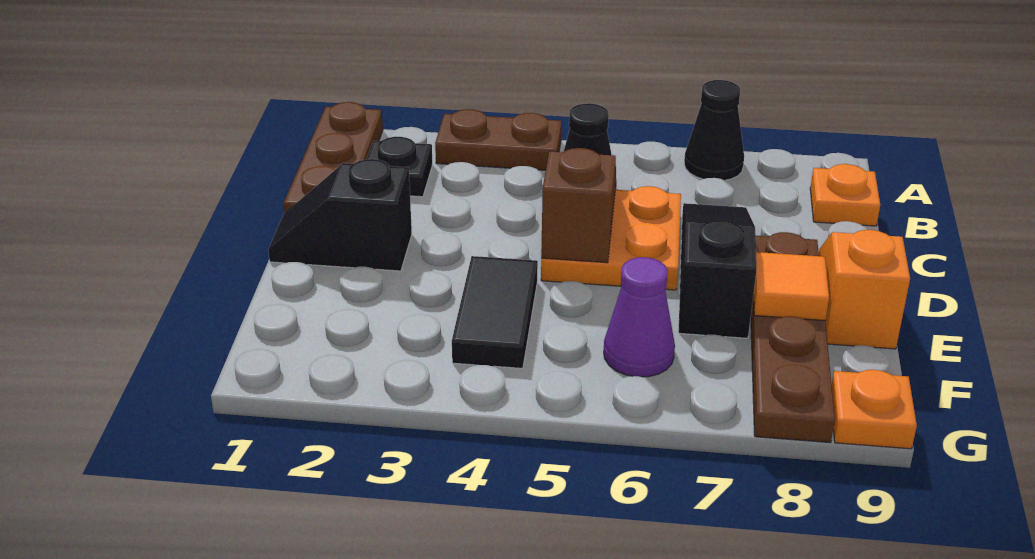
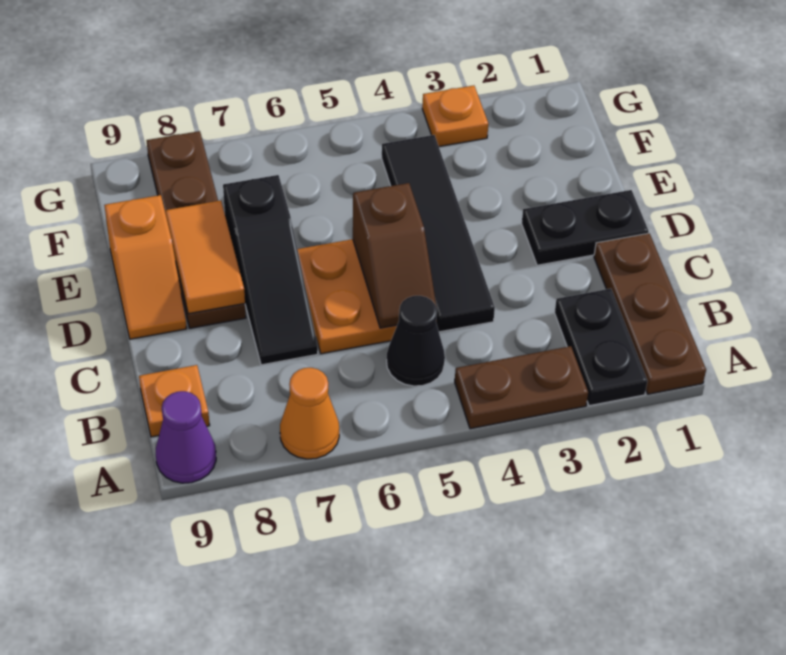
black cone A7 level 1 -> orange cone A7 level 1
black plate B2 level 1 -> black plate A2:B2 level 1
black slope D1:D2 level 1 top 2 -> black plate D1:D2 level 1
black tile E4:F4 level 1 -> black tile C4:F4 level 1
orange tile E8 level 2 -> orange tile D8:E8 level 2
purple cone F6 level 1 -> purple cone A9 level 1
orange plate G9 level 1 -> orange plate G3 level 1

